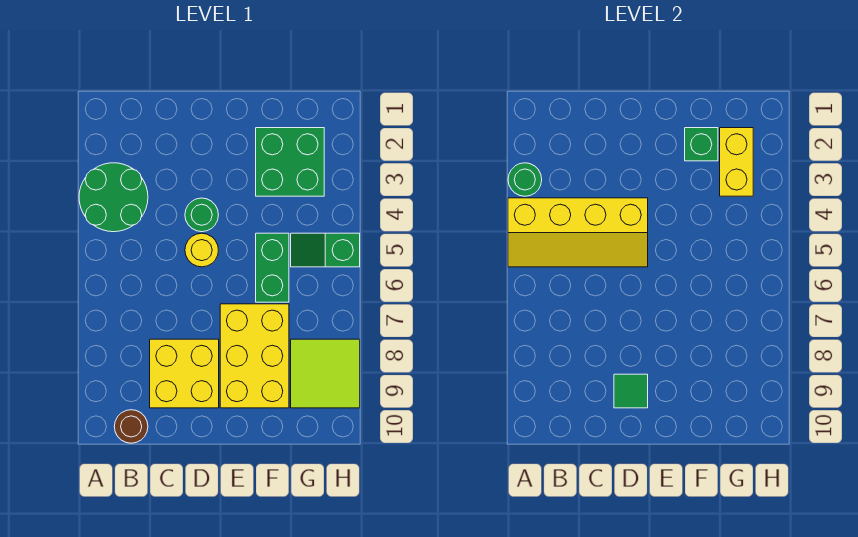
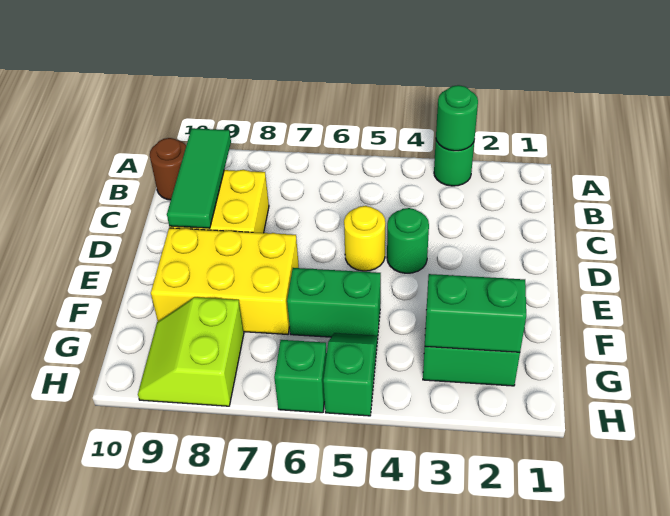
green round brick A3:B4 level 1 -> green round brick A3 level 1
yellow slope A4:D5 level 2 top 4 -> none
green tile D9 level 2 -> green tile B9:D9 level 2
green brick F2 level 2 -> green brick H6 level 1
yellow brick G2:G3 level 2 -> green brick G2:G3 level 2
lime tile G8:H9 level 1 -> lime slope G8:H9 level 1 top 8

